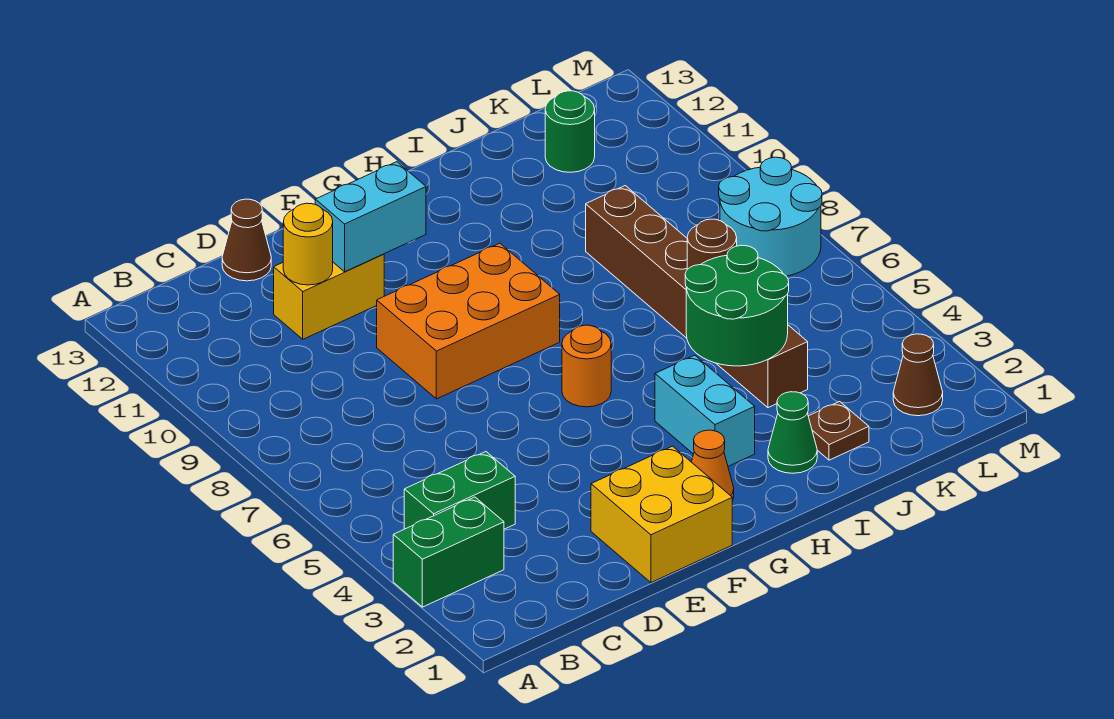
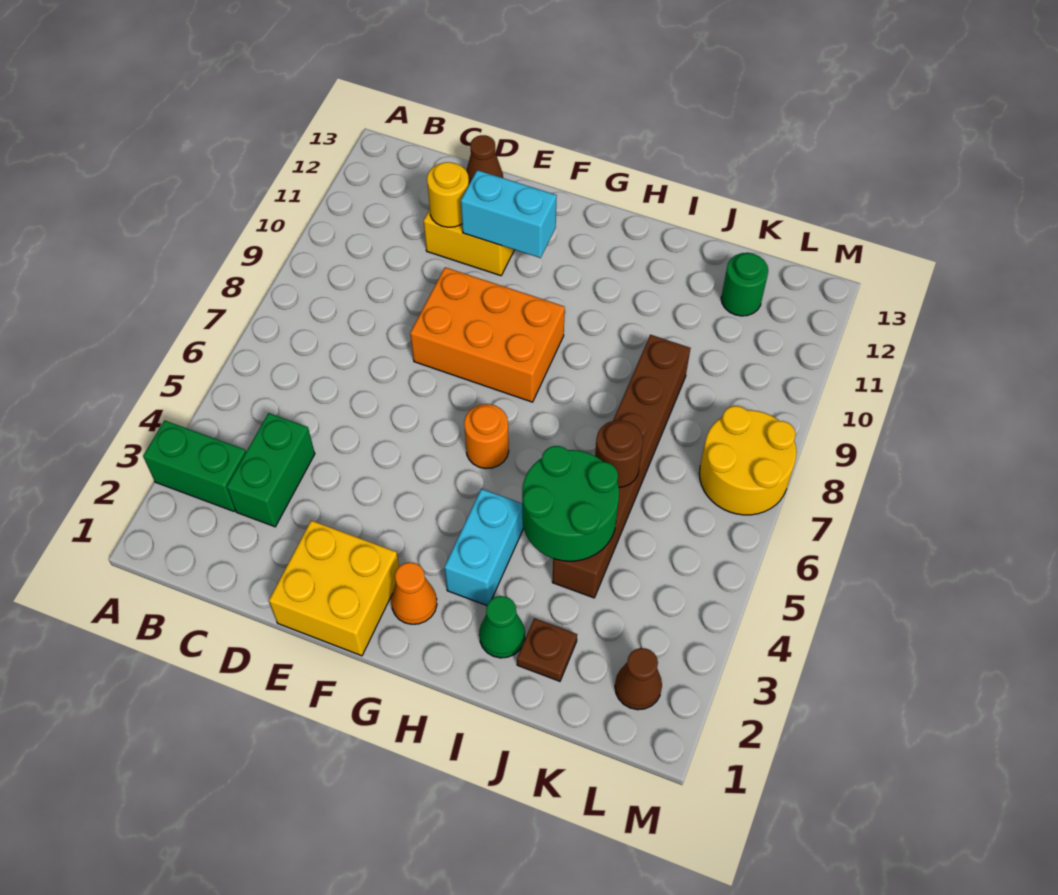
green brick B4:C4 level 1 -> green brick C3:C4 level 1
cyan round brick L7:M8 level 1 -> yellow round brick L7:M8 level 1

